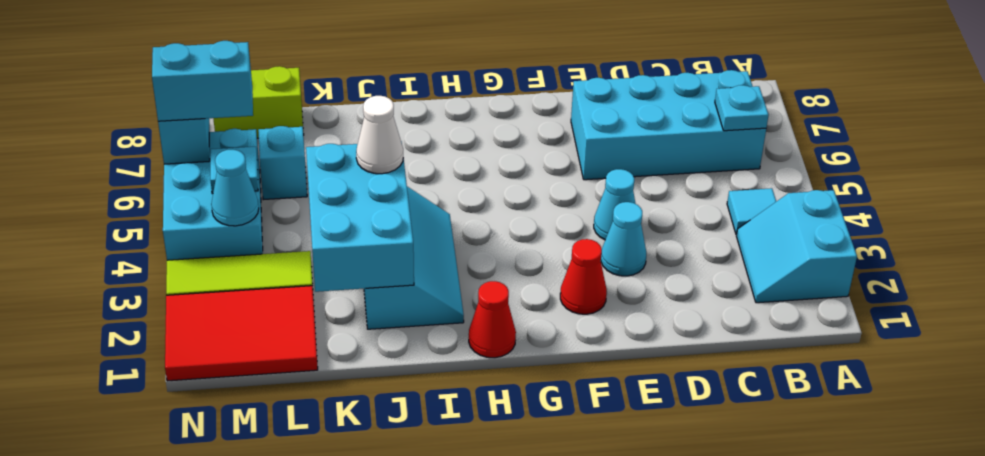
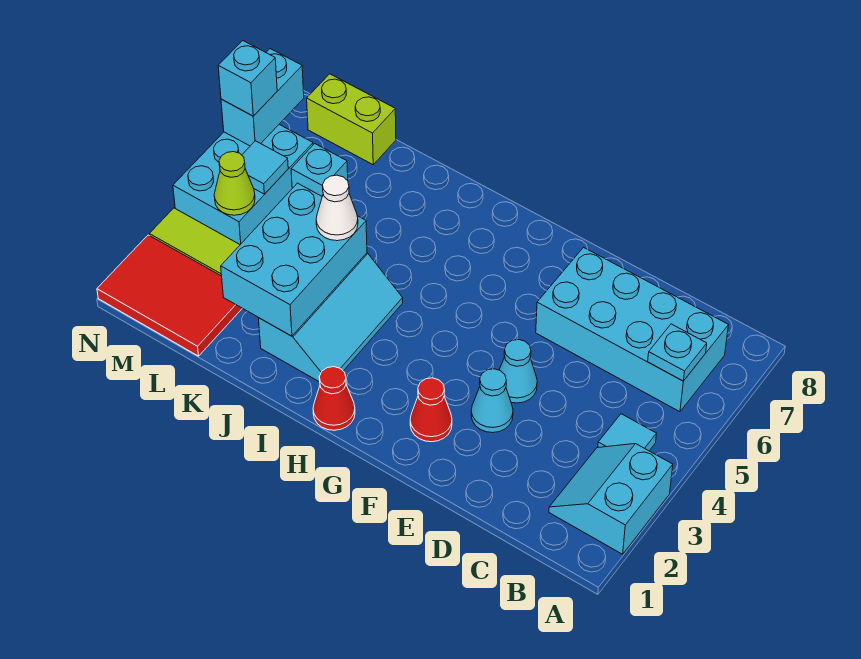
cyan cone M4 level 2 -> lime cone M4 level 2
cyan brick M6:N6 level 3 -> cyan brick N6 level 3

